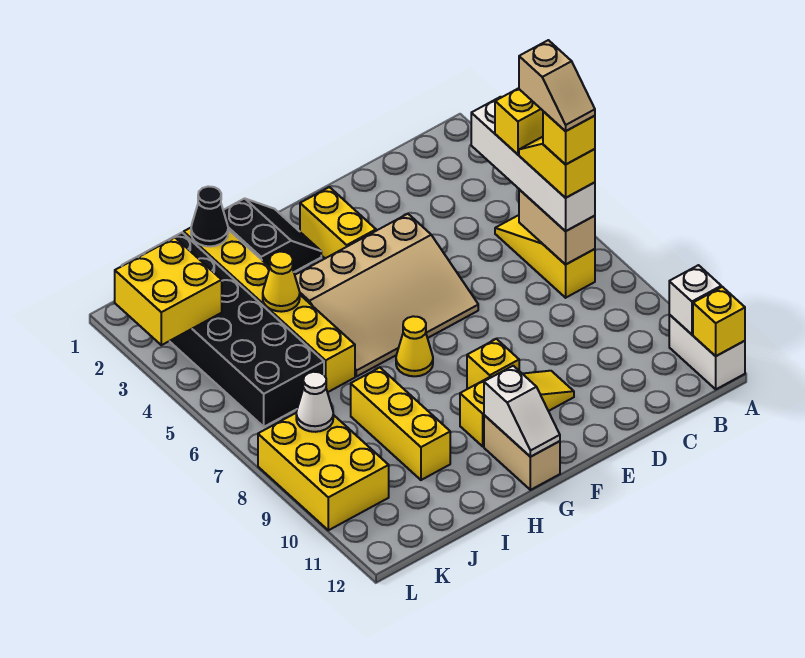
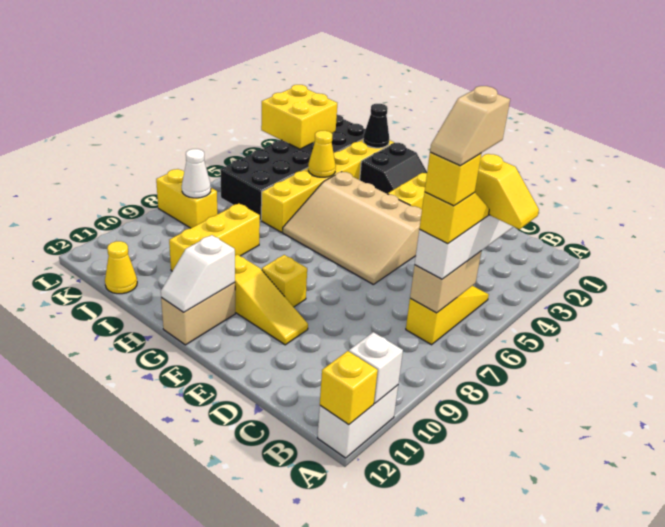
yellow cone G7 level 1 -> yellow cone J12 level 1
yellow brick K8:L10 level 1 -> yellow brick K8:L8 level 1

